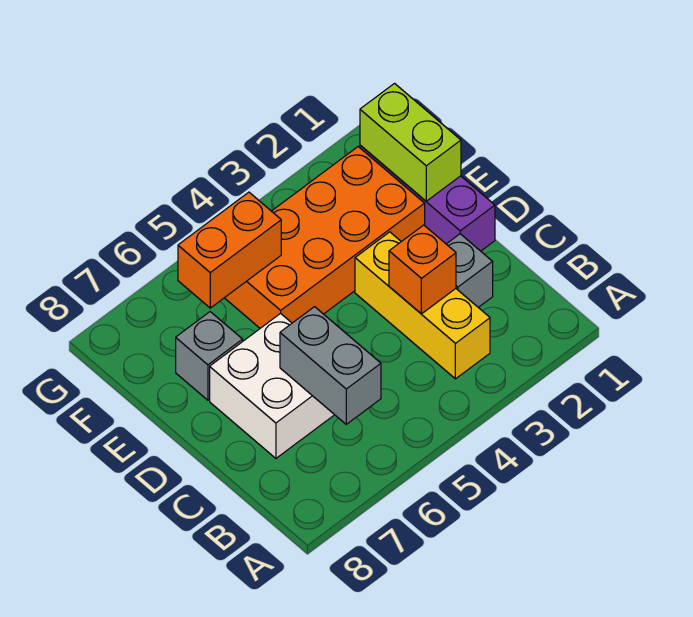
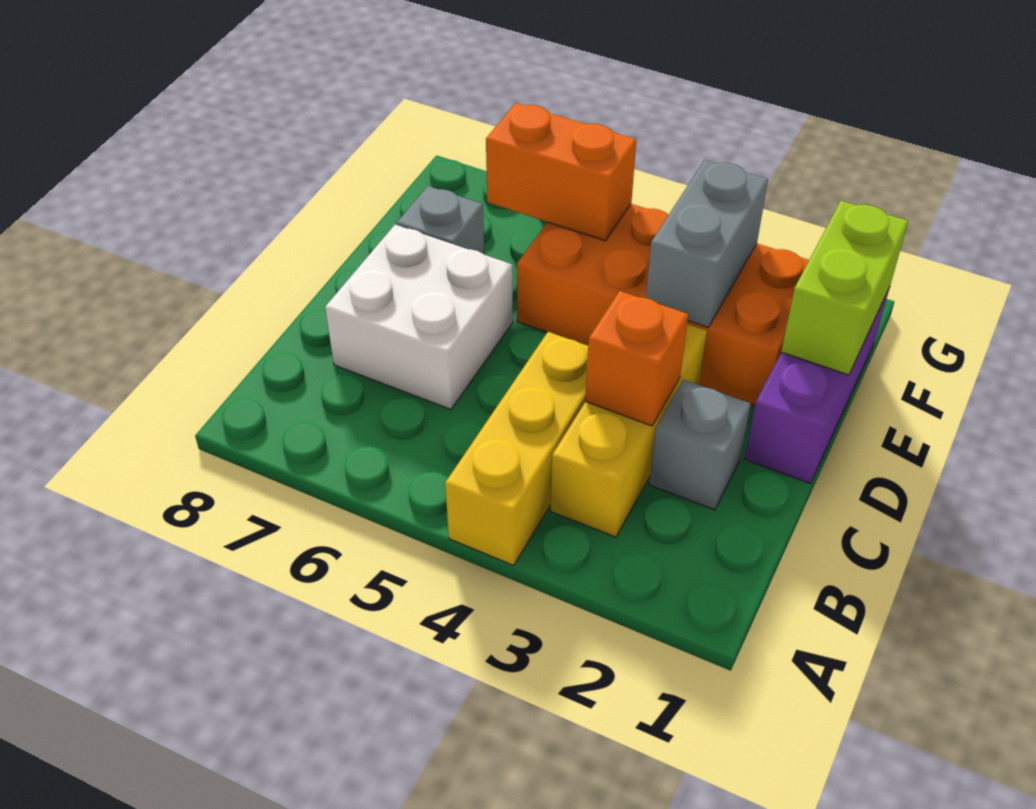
none -> yellow brick A4:C4 level 1
grey brick B6:C6 level 2 -> grey brick E3:F3 level 2

